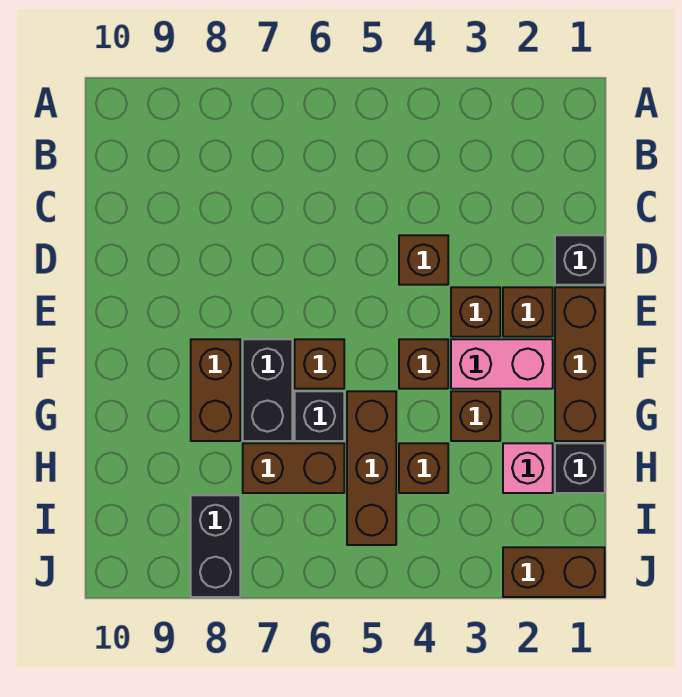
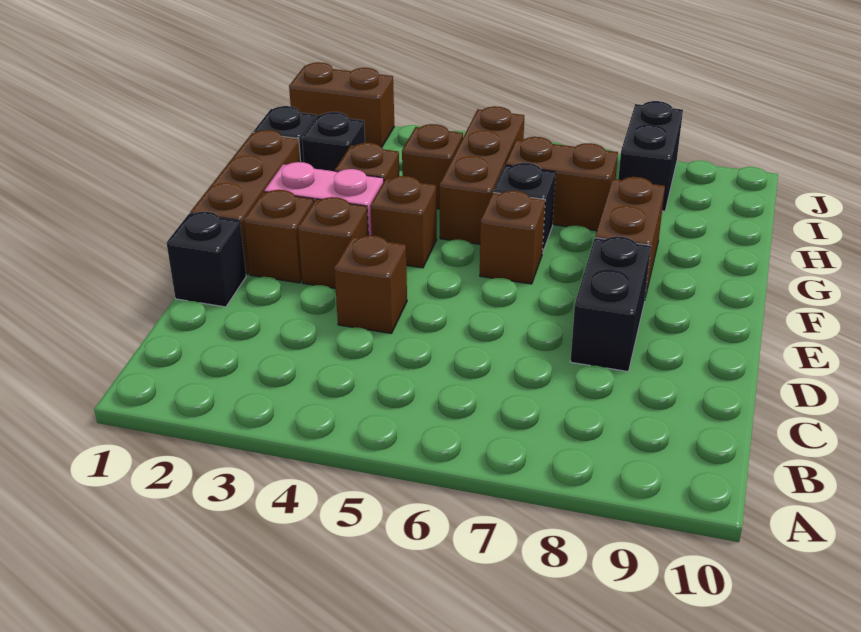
black brick F7:G7 level 1 -> black brick D8:E8 level 1
pink brick H2 level 1 -> black brick H2 level 1

